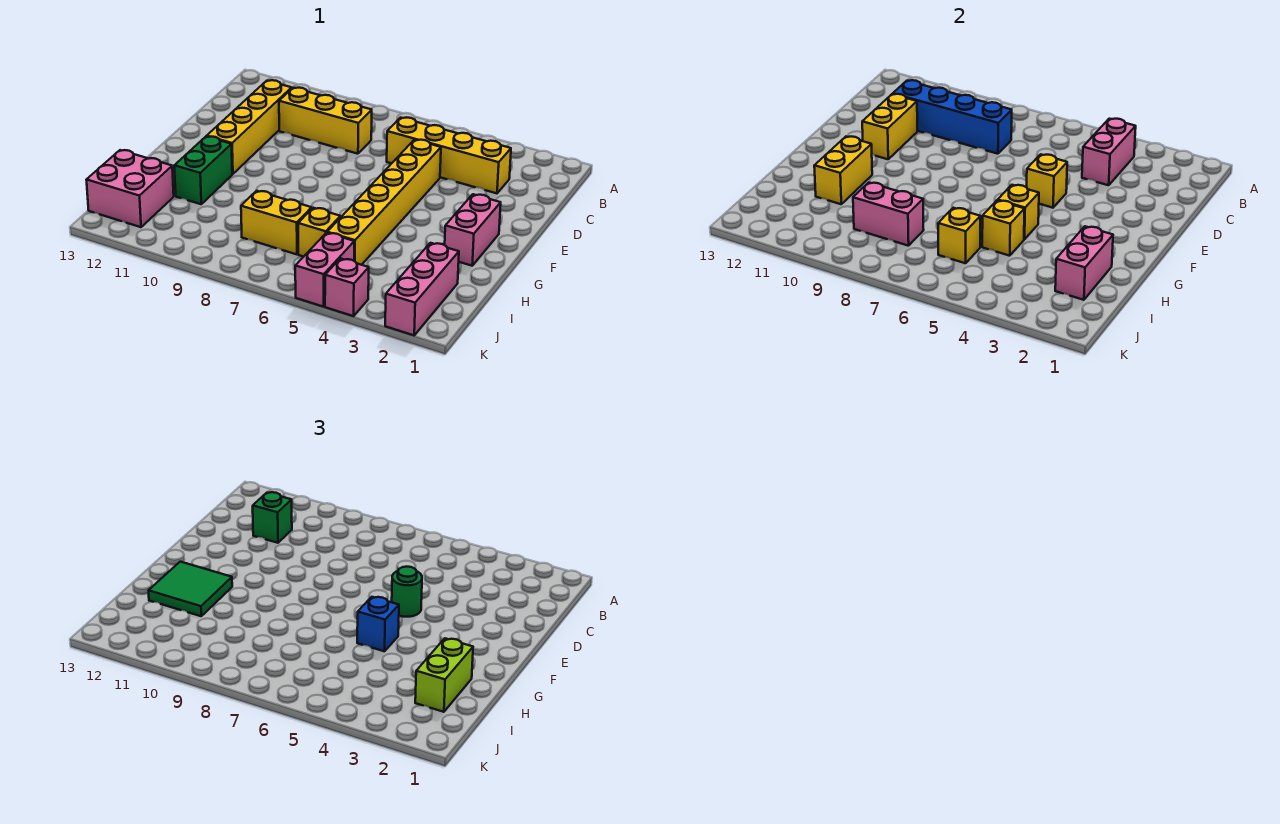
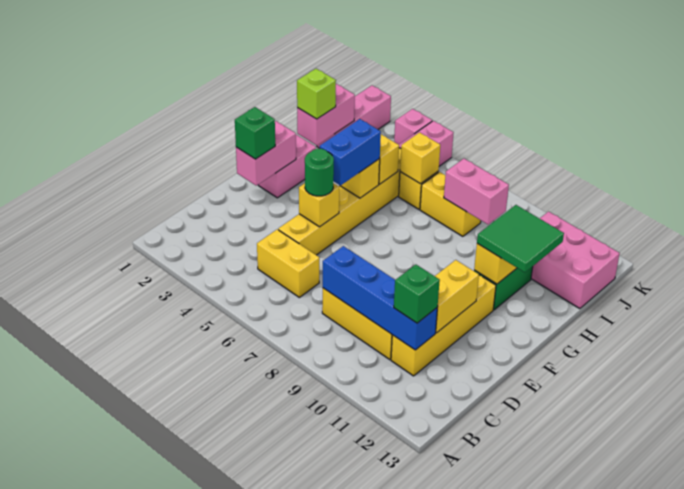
pink brick B4:C4 level 2 -> pink brick E2:F2 level 2
yellow brick C3:C6 level 1 -> yellow brick C5:C6 level 1
none -> green brick E2 level 3
blue brick G5 level 3 -> blue brick F5:G5 level 3
lime brick H2:I2 level 3 -> lime brick H2 level 3
pink brick I12:J13 level 1 -> pink brick I11:J13 level 1

